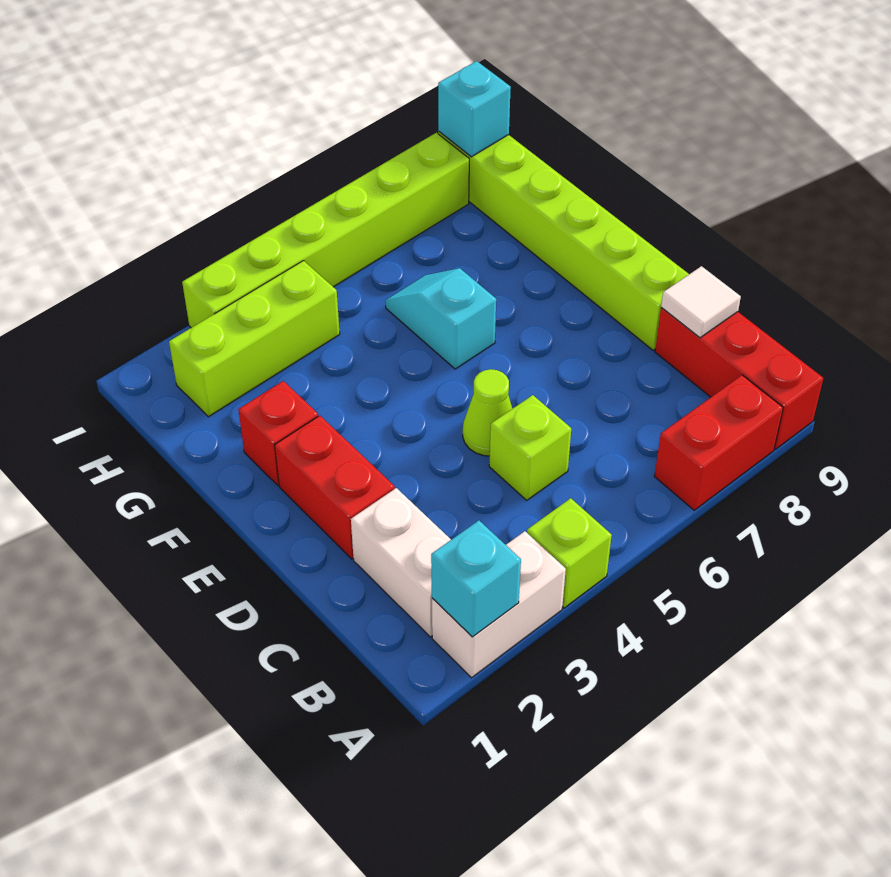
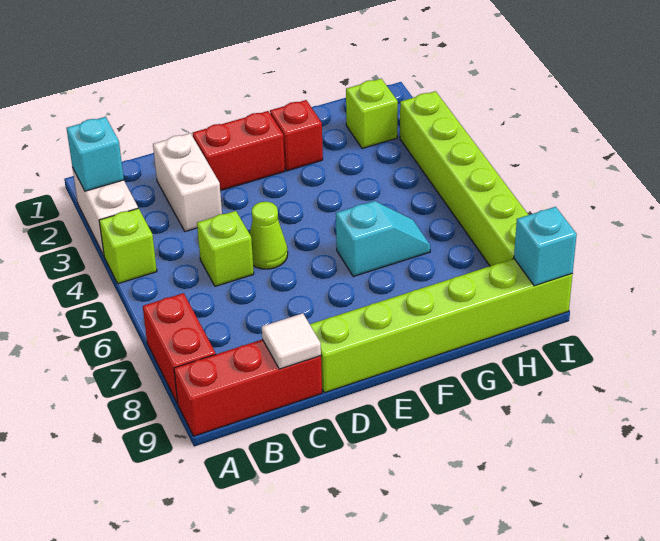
white brick B2:C2 level 1 -> white brick C2:C3 level 1
lime brick H2:H4 level 1 -> lime brick H2 level 1

